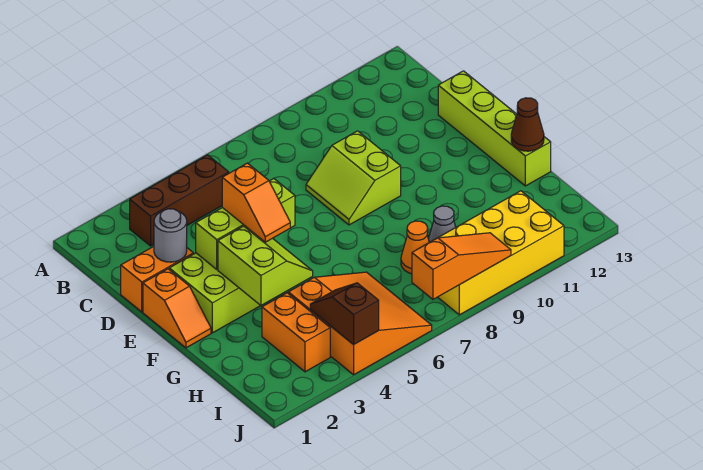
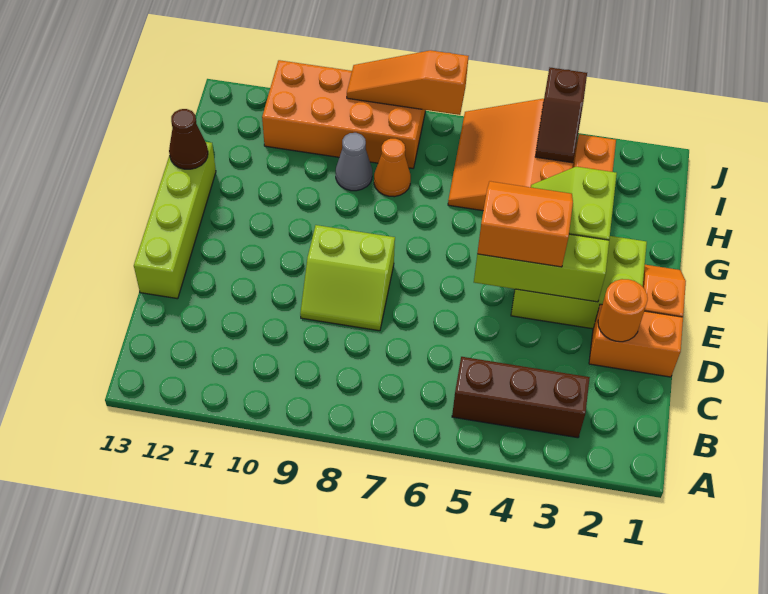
grey round brick D2 level 2 -> orange round brick D2 level 2
lime slope D8:E9 level 1 top 9 -> lime slope D8:E9 level 1 top E
orange slope E4:F4 level 3 top E -> orange slope E4:F5 level 3 top E
yellow brick I8:J11 level 1 -> orange brick I8:J11 level 1

